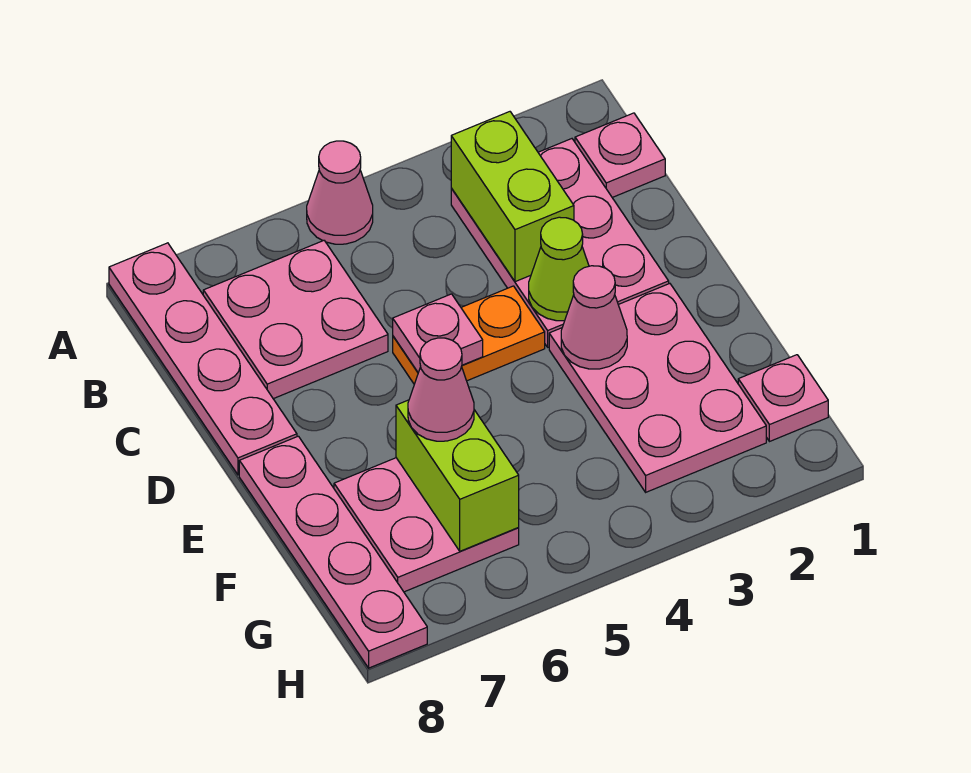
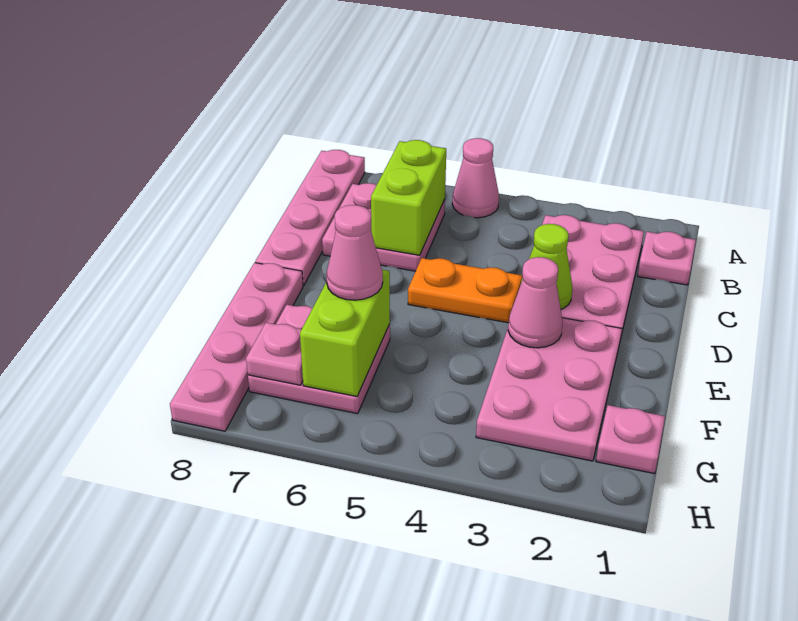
lime brick B3:C3 level 2 -> lime brick B6:C6 level 2
pink plate D5 level 2 -> pink plate G7 level 2

